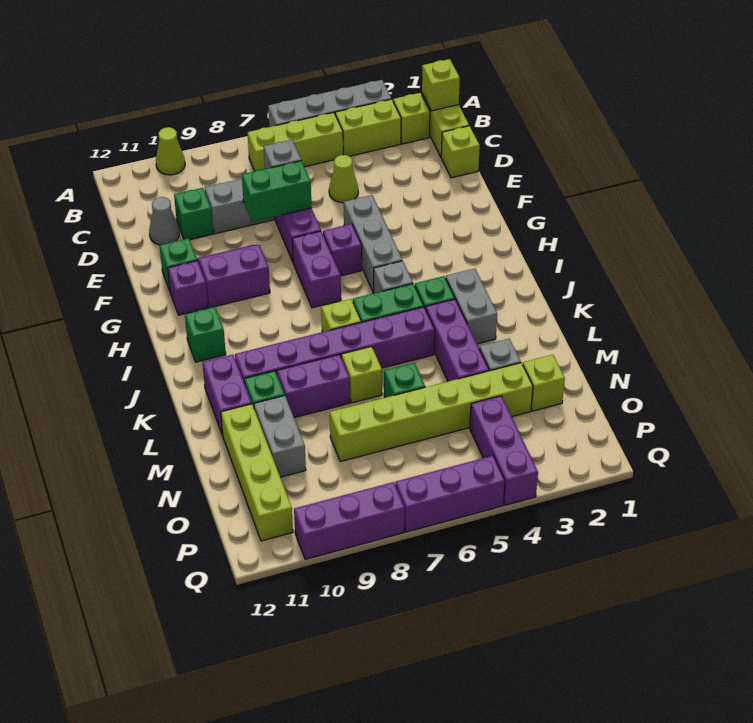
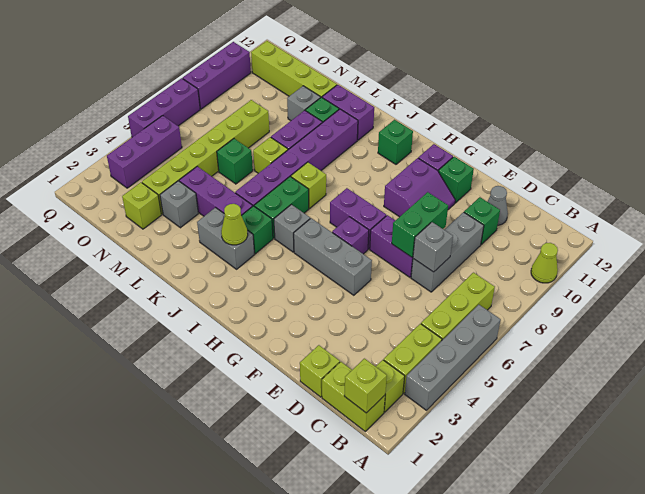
lime cone D5 level 1 -> lime cone J3 level 2
grey brick M10:N10 level 1 -> grey brick M10 level 1
purple brick O4:Q4 level 1 -> purple brick P3:P5 level 1

